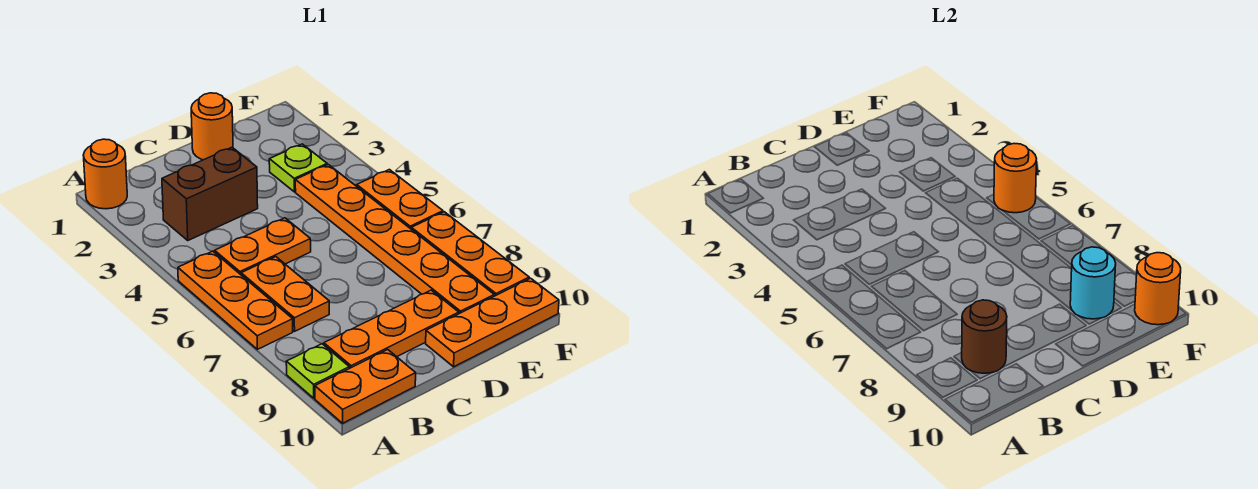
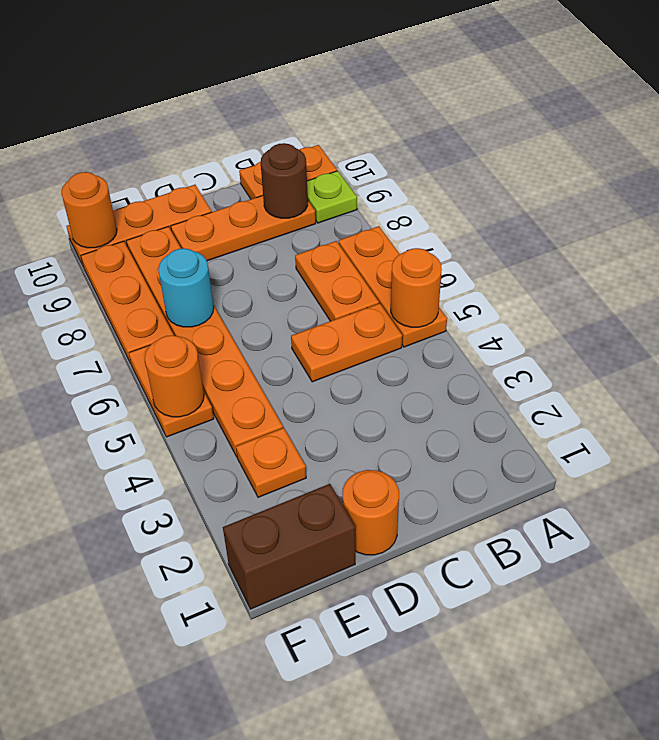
orange round brick A1 level 1 -> orange round brick A5 level 2
brown brick B3:C3 level 1 -> brown brick E1:F1 level 1
lime plate E3 level 1 -> orange plate E3 level 1
cyan round brick E9 level 2 -> cyan round brick E7 level 2

